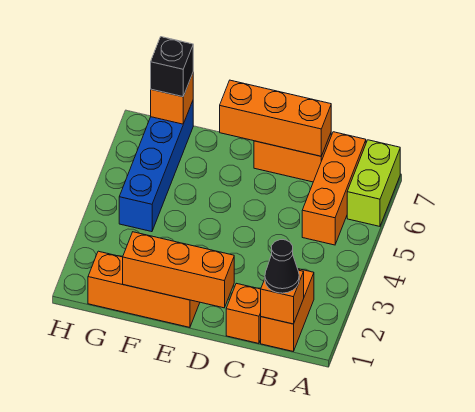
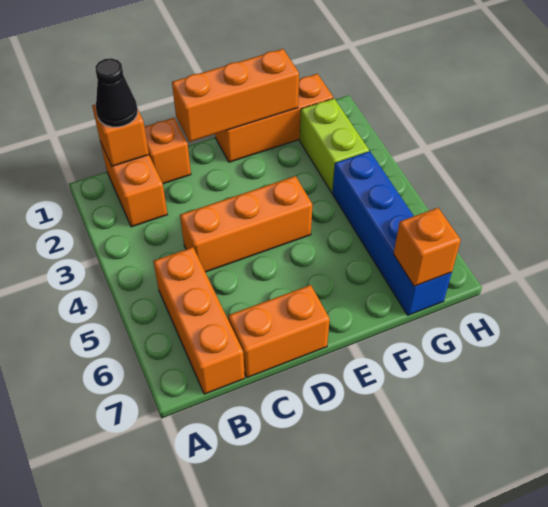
lime brick A6:A7 level 1 -> lime brick G2:G3 level 1
orange brick C7:E7 level 2 -> orange brick C4:E4 level 1
black brick G7 level 3 -> none

